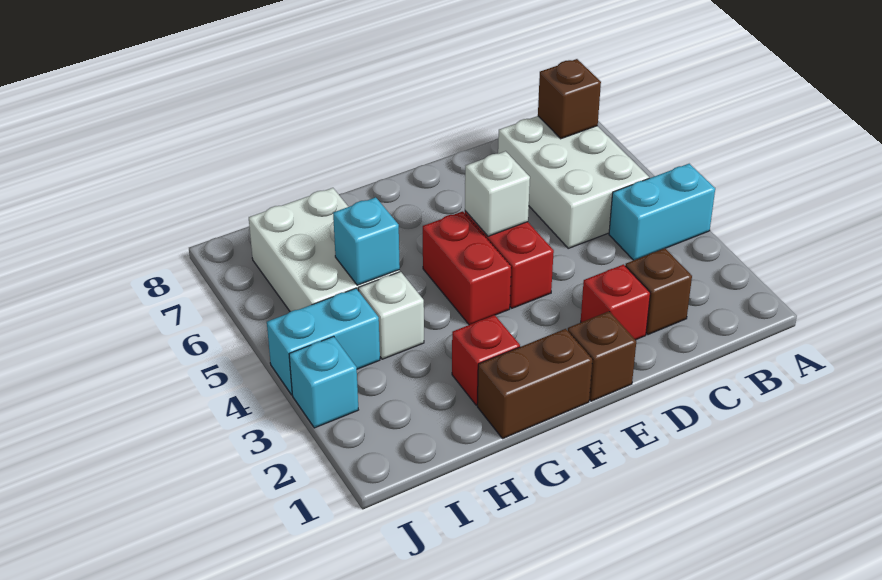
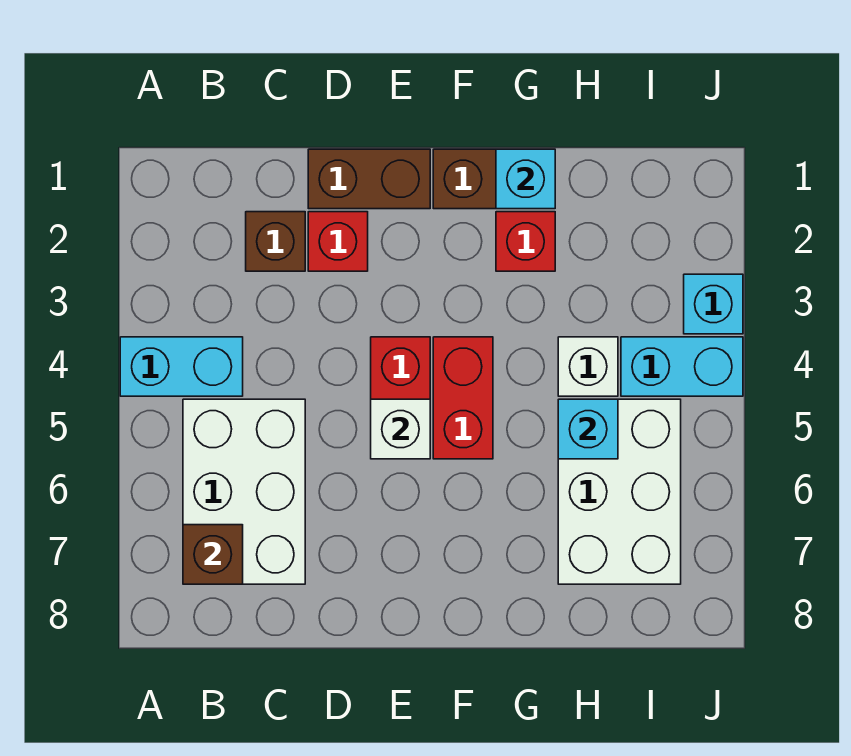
brown brick E1 level 1 -> brown brick D1:E1 level 1
none -> cyan brick G1 level 2

